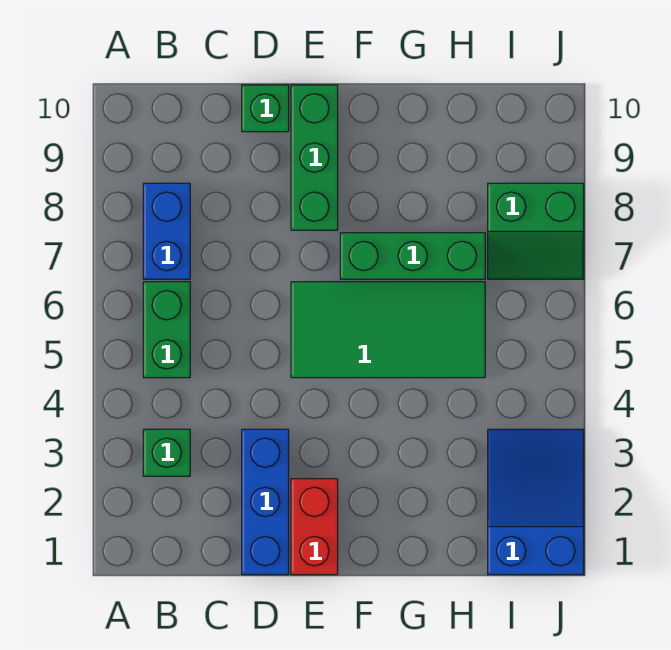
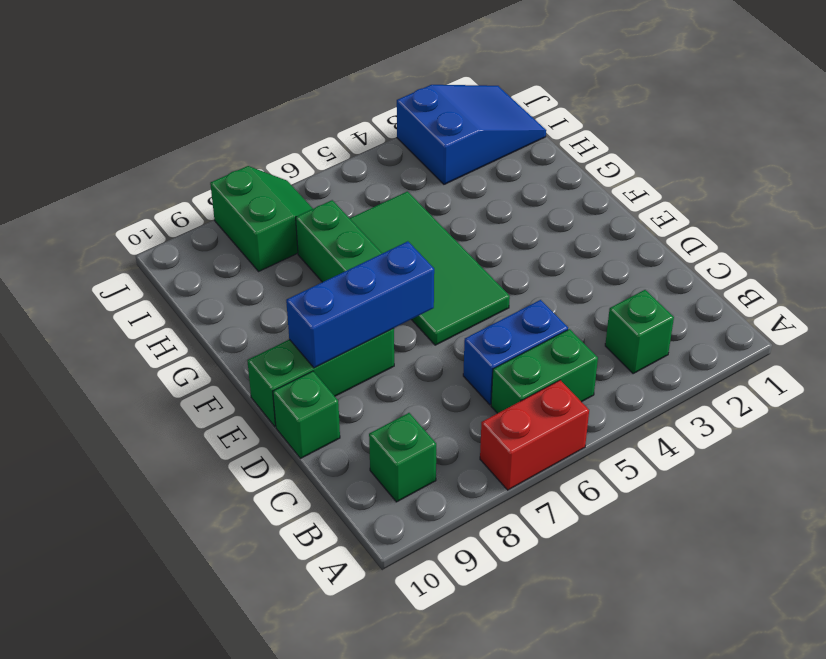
blue brick B7:B8 level 1 -> blue brick C5:C6 level 1
none -> green brick B9 level 1
blue brick D1:D3 level 1 -> blue brick E7:E9 level 2
red brick E1:E2 level 1 -> red brick A6:A7 level 1
blue slope I1:J3 level 1 top 1 -> blue slope I1:J3 level 1 top 3

